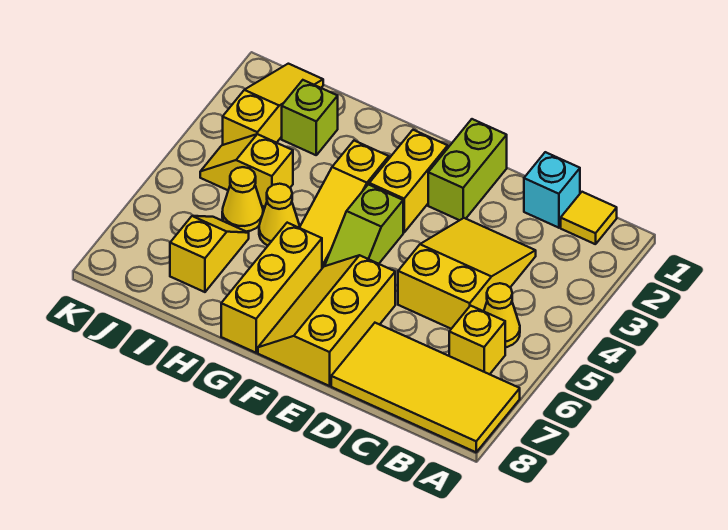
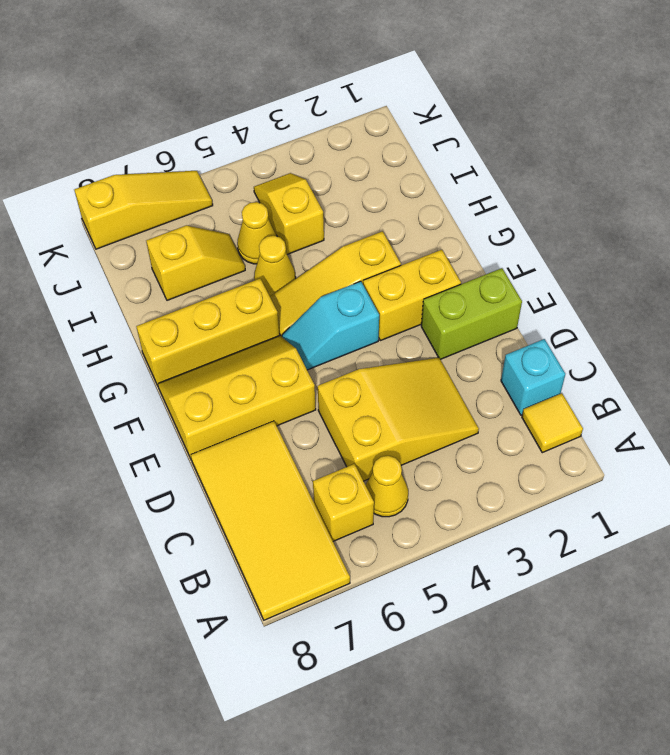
lime slope F4:F5 level 1 top 4 -> cyan slope F4:F5 level 1 top 4
lime brick I2 level 1 -> none
yellow slope J1:J3 level 1 top 3 -> yellow slope K6:K8 level 1 top 8

